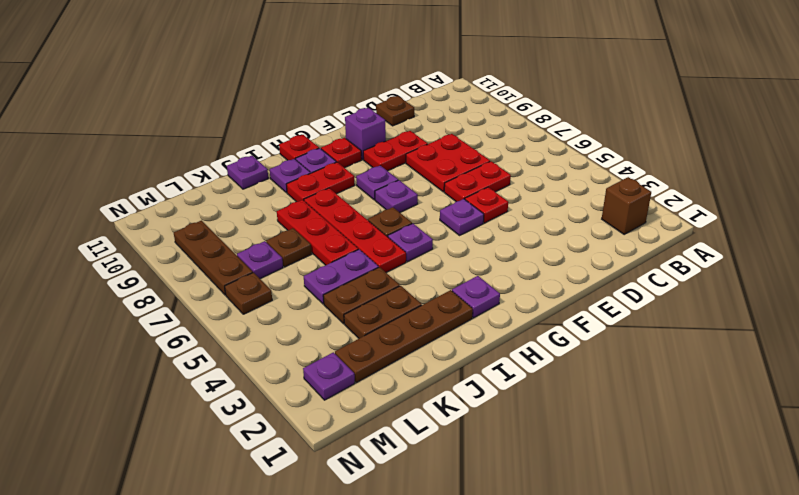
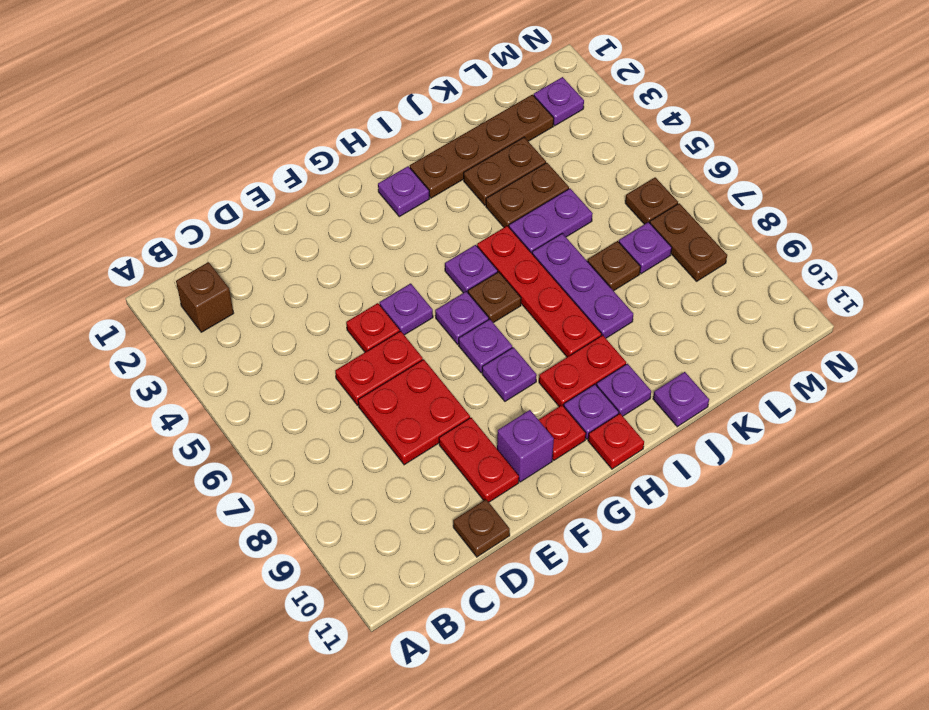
red plate E9:F9 level 1 -> red plate E9:E10 level 1
none -> purple plate G6 level 1
red plate J6:J8 level 1 -> purple plate J6:J8 level 1
brown plate M7:M9 level 1 -> brown plate M7:M8 level 1

